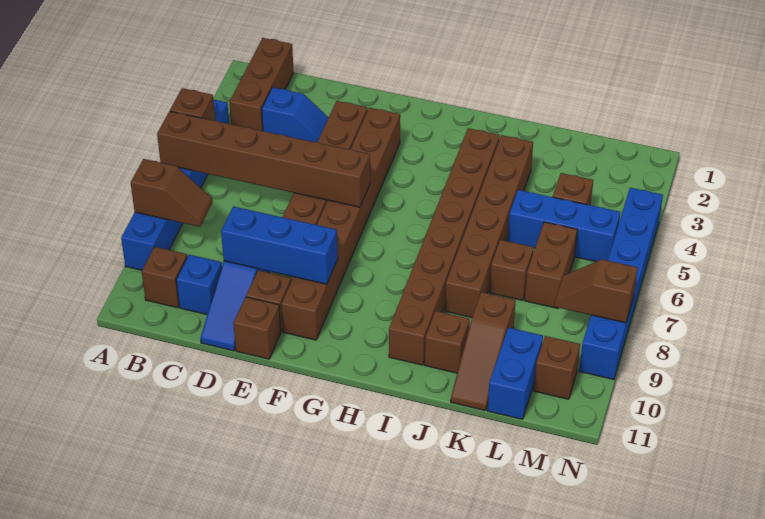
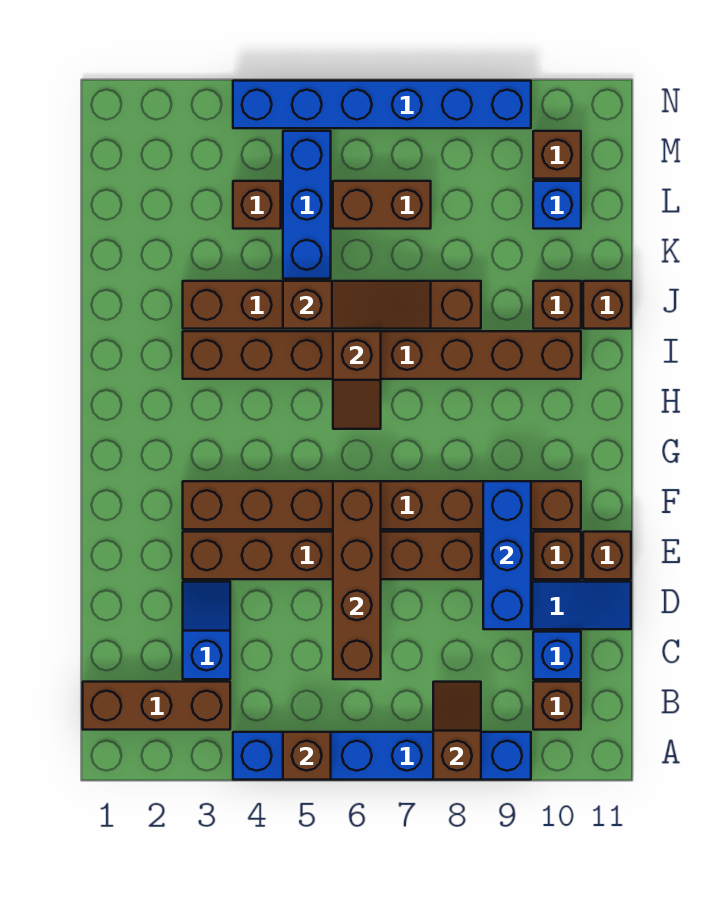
brown brick A6:F6 level 2 -> brown brick C6:F6 level 2
brown brick K7 level 1 -> brown brick J11 level 1
brown slope K9:K11 level 1 top 9 -> brown slope J5:J7 level 2 top 5
blue brick L10:L11 level 1 -> blue brick L10 level 1
brown slope M8:N8 level 2 top N -> brown slope H6:I6 level 2 top I

